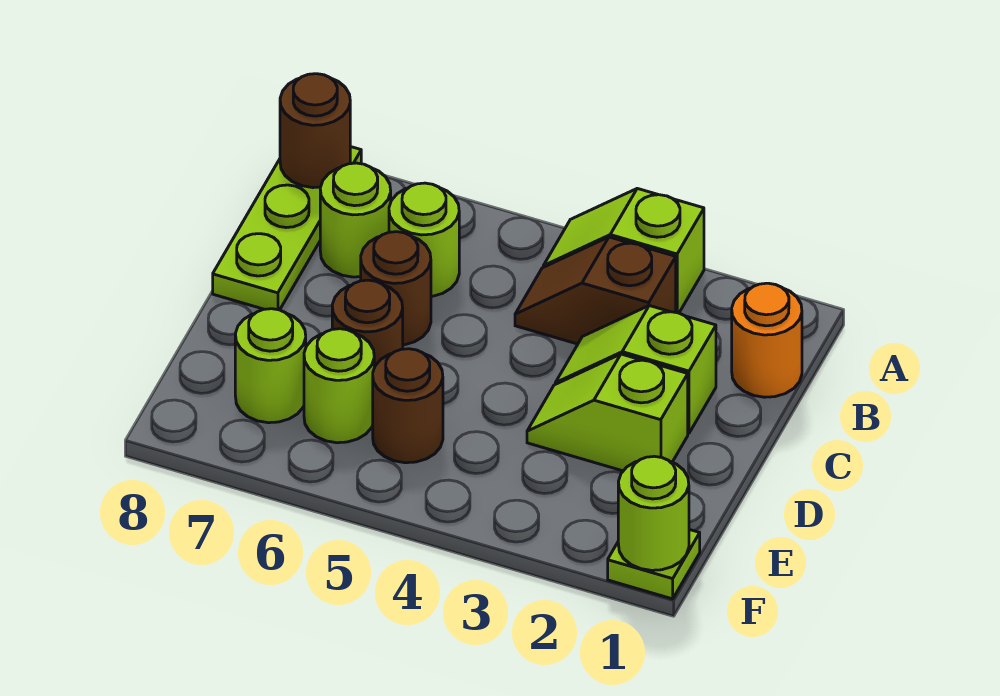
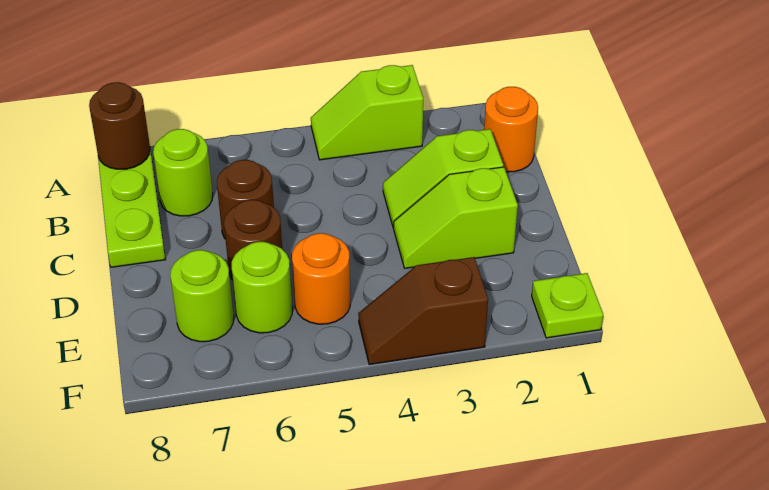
brown slope B3:B4 level 1 top 3 -> brown slope F3:F4 level 1 top 3
lime round brick B6 level 1 -> none
brown round brick E5 level 1 -> orange round brick E5 level 1
lime round brick F1 level 2 -> none

